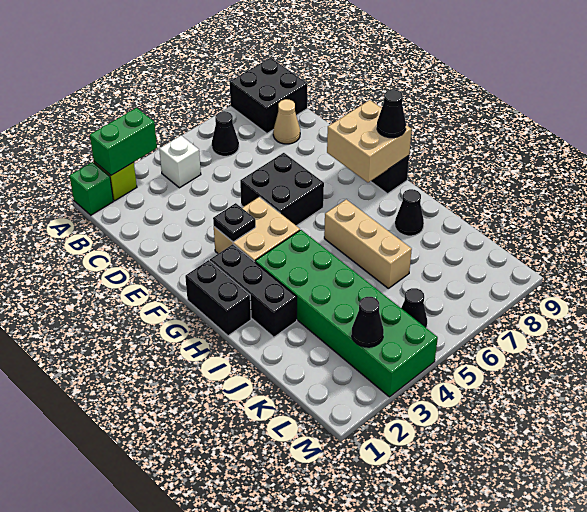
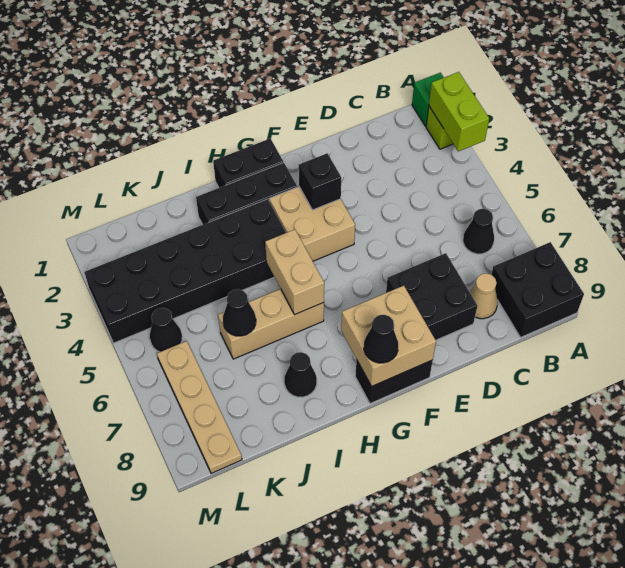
green brick A2:A3 level 2 -> lime brick A2:A3 level 2
white brick B4 level 1 -> none
black brick E5:F6 level 1 -> black brick D7:E8 level 1
black plate F3 level 2 -> black brick F3 level 2
green brick H3:M4 level 1 -> black brick H3:M4 level 1
none -> tan brick H5:H6 level 2
black cone L3 level 2 -> black cone J6 level 2
none -> tan plate L6:L9 level 1

